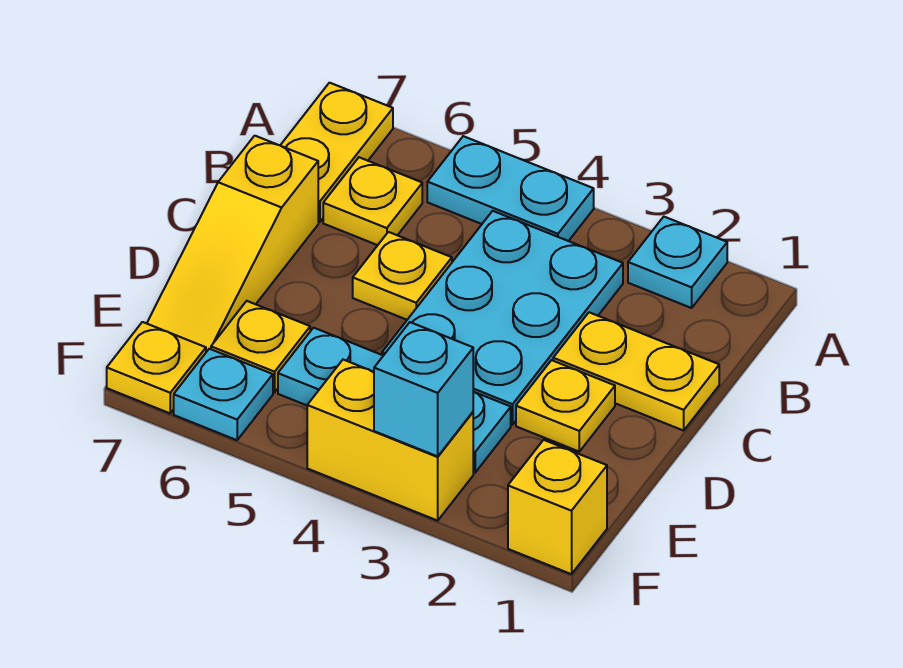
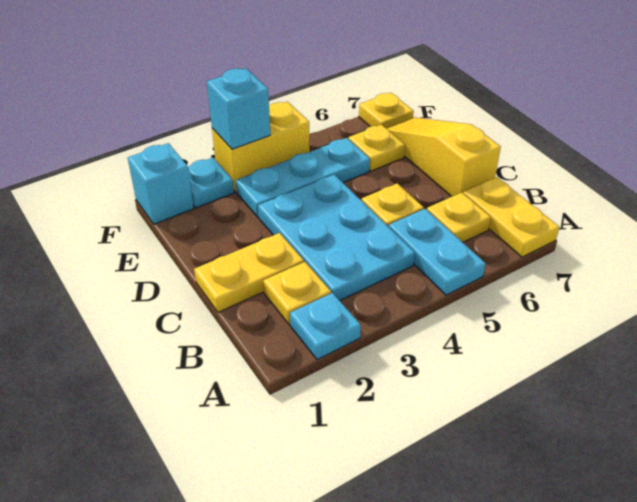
cyan plate A4:A5 level 1 -> cyan plate A5:B5 level 1
yellow plate D2 level 1 -> yellow plate B2 level 1
yellow brick F1 level 1 -> cyan brick F1 level 1
cyan plate F6 level 1 -> cyan plate F2 level 1

